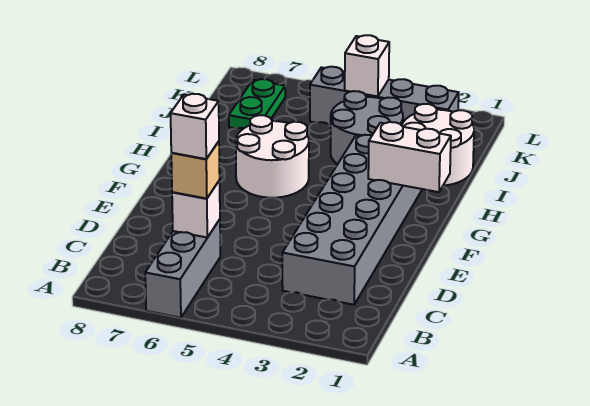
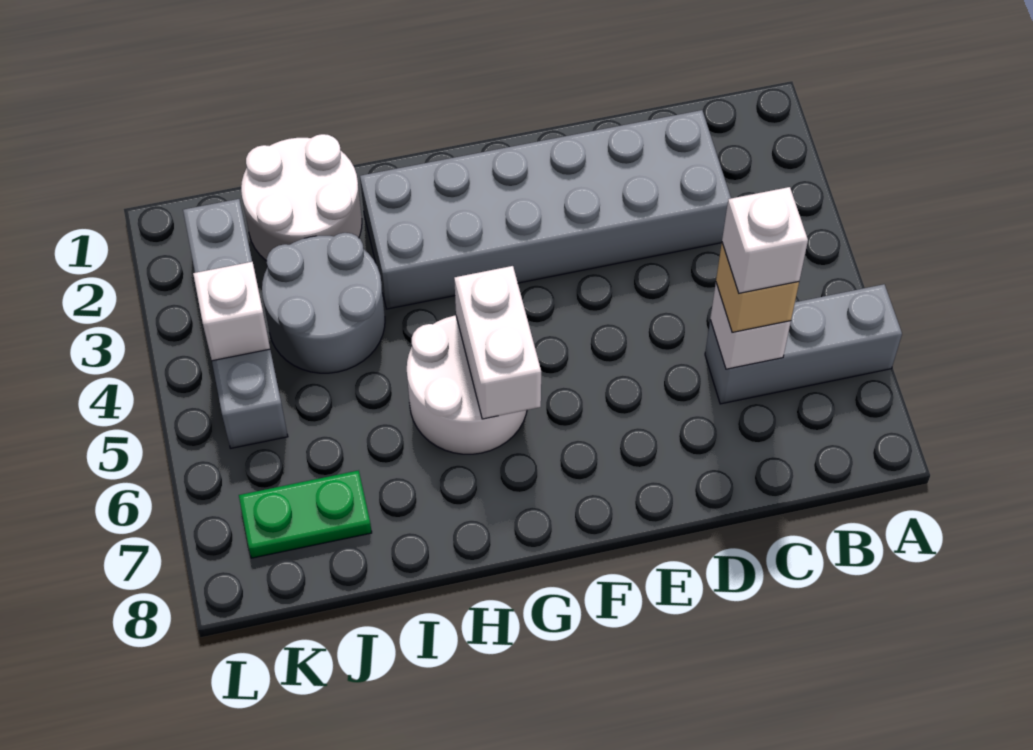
white brick G1:G2 level 2 -> white brick G5:G6 level 2

